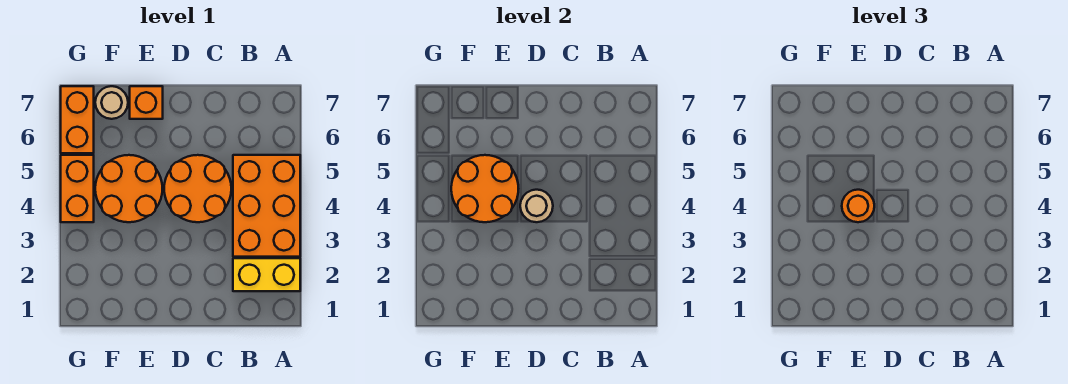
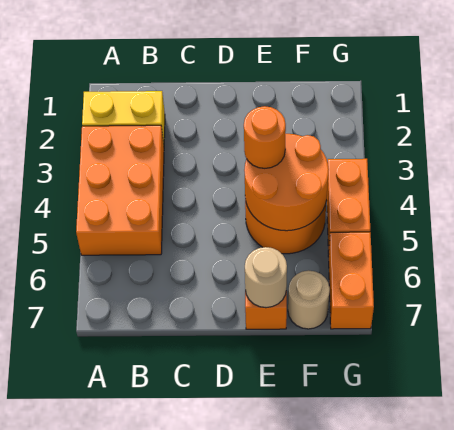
orange round brick C4:D5 level 1 -> none
tan round brick D4 level 2 -> tan round brick E7 level 2

